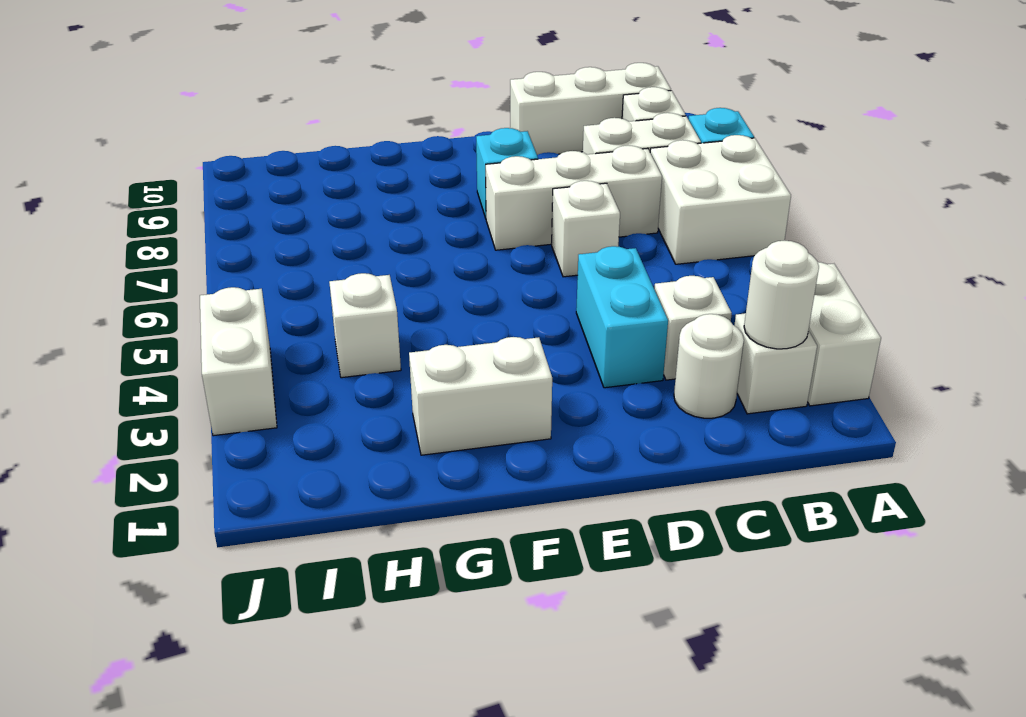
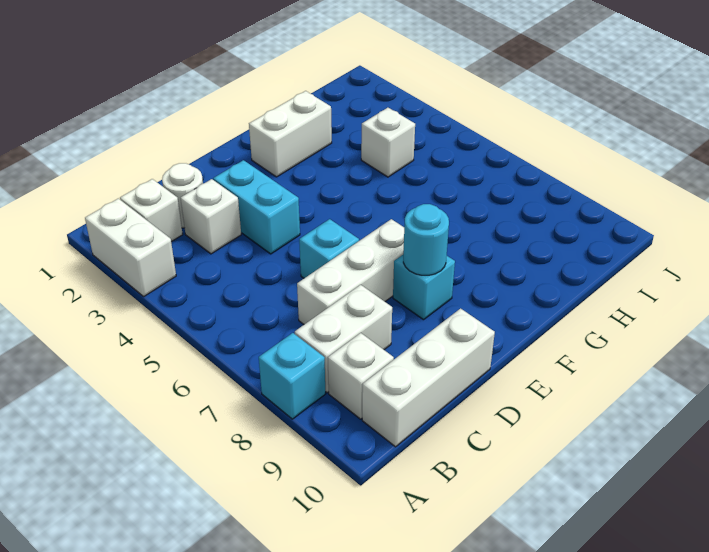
white brick A6:B7 level 1 -> none
white round brick B2 level 2 -> none
white brick D6 level 1 -> cyan brick D6 level 1
none -> cyan round brick E8 level 2
white brick J3:J4 level 1 -> none

